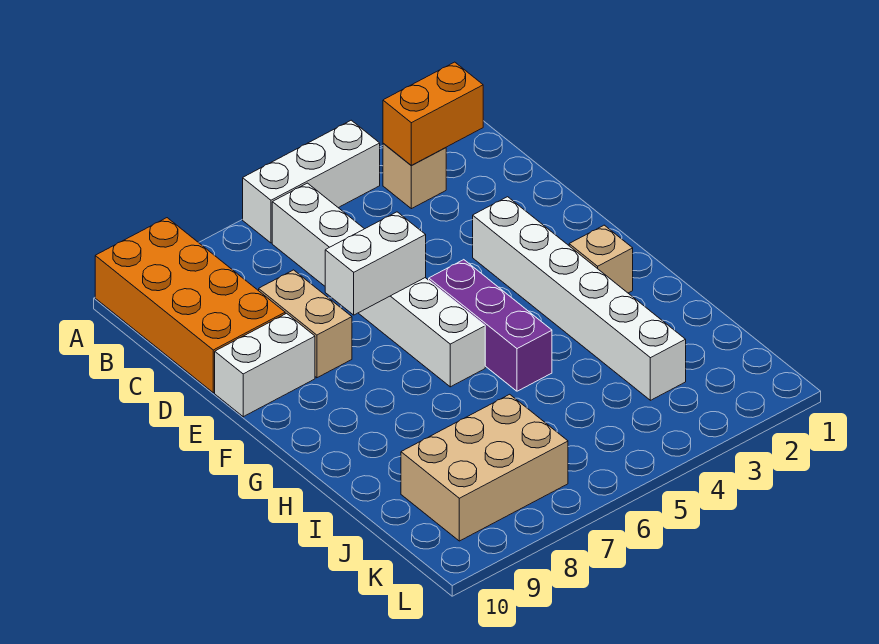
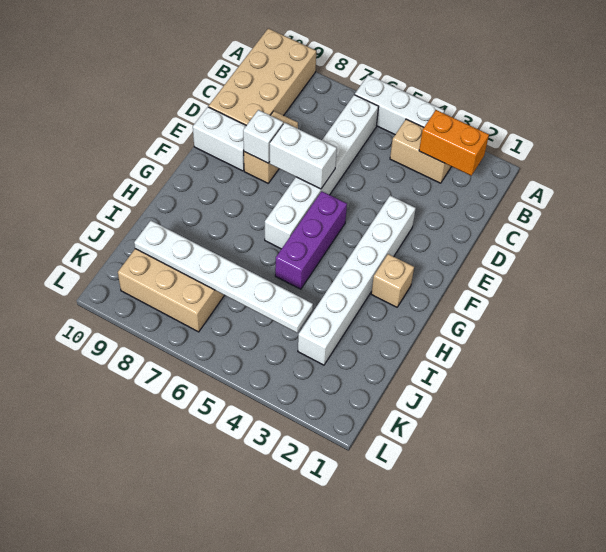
orange brick A9:D10 level 1 -> tan brick A9:D10 level 1
tan brick B3 level 1 -> tan brick B3:B4 level 1
none -> white brick E8 level 2
none -> white plate J4:J9 level 2

